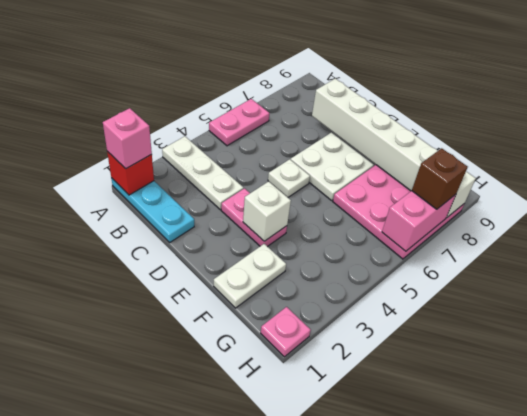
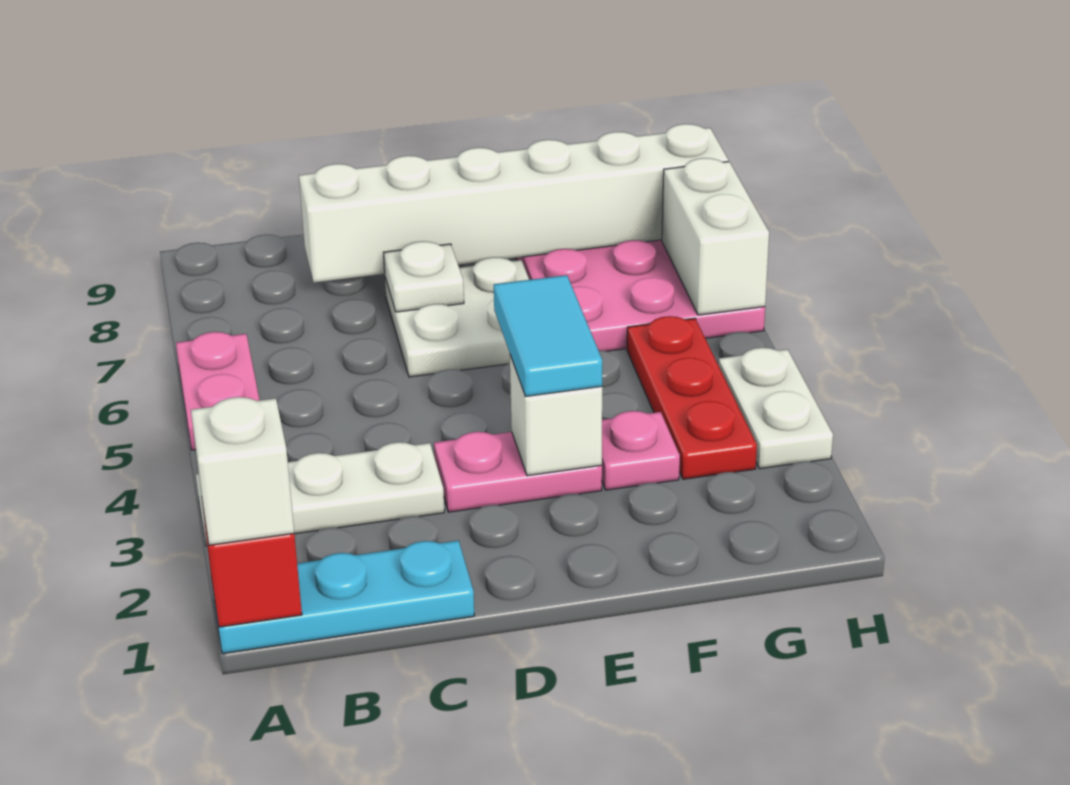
pink brick A1 level 3 -> white brick A1 level 3
white plate D5 level 1 -> white plate D7 level 2
none -> cyan tile E3:E4 level 3
white plate F1:F2 level 1 -> white plate H3:H4 level 1
none -> red plate G3:G5 level 1
pink plate H1 level 1 -> pink plate F3 level 1
pink brick H6:H7 level 2 -> white brick H6:H7 level 2
brown brick H7 level 3 -> none

